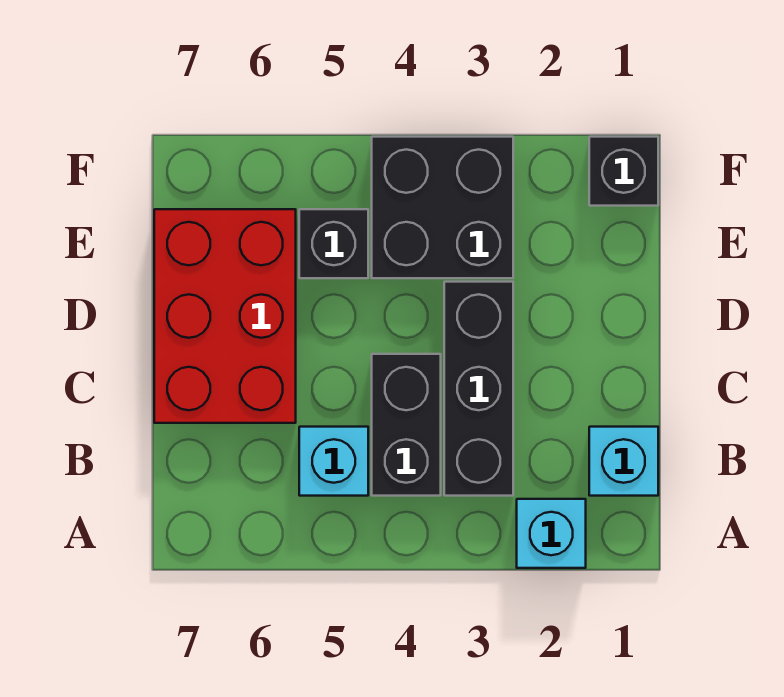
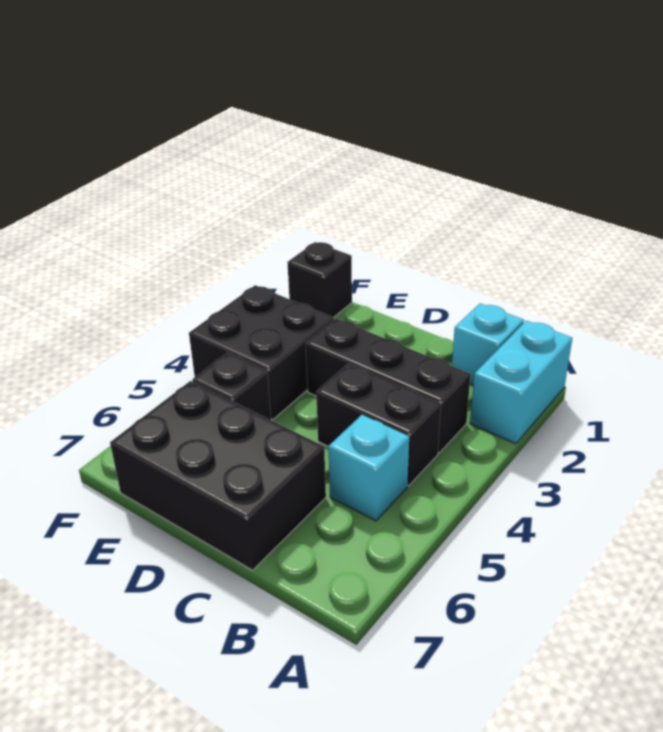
cyan brick A2 level 1 -> cyan brick A1:A2 level 1
red brick C6:E7 level 1 -> black brick C6:E7 level 1

